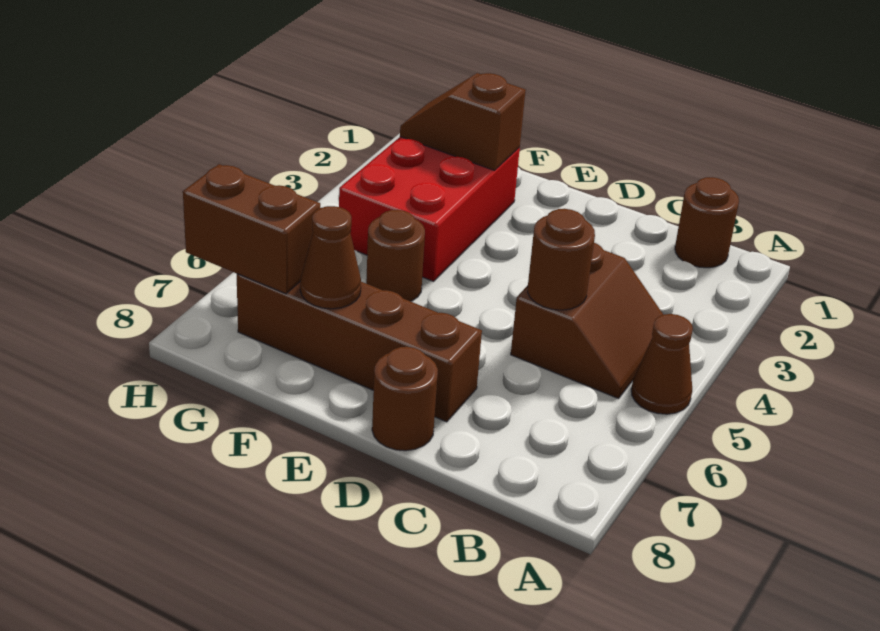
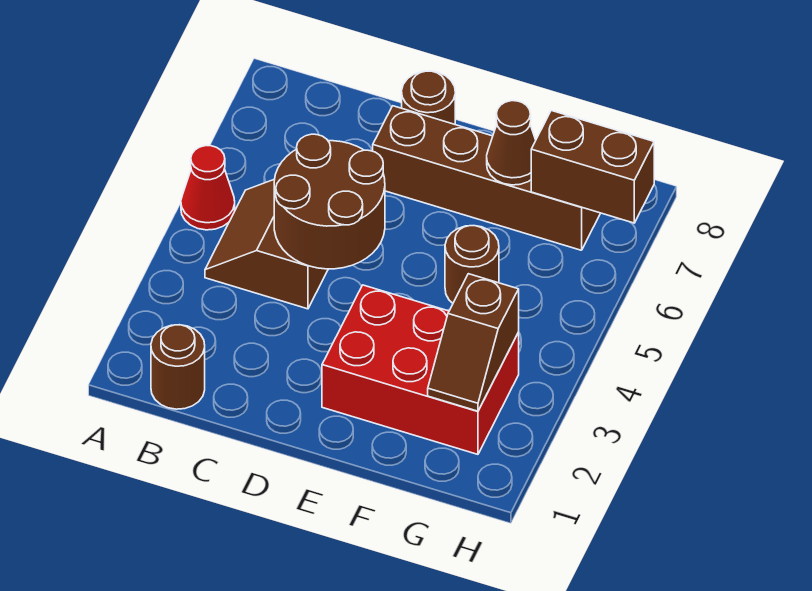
brown cone A5 level 1 -> red cone A5 level 1
brown round brick C5 level 2 -> brown round brick C4:D5 level 2
red brick F2:G4 level 1 -> red brick E2:G3 level 1
brown slope F2:G2 level 2 top F -> brown slope G2:G3 level 2 top 3

